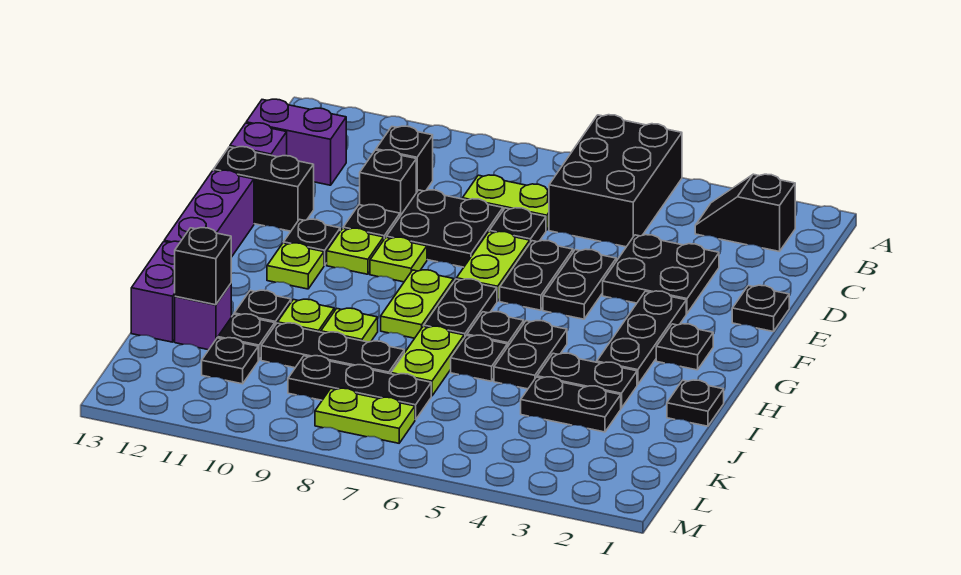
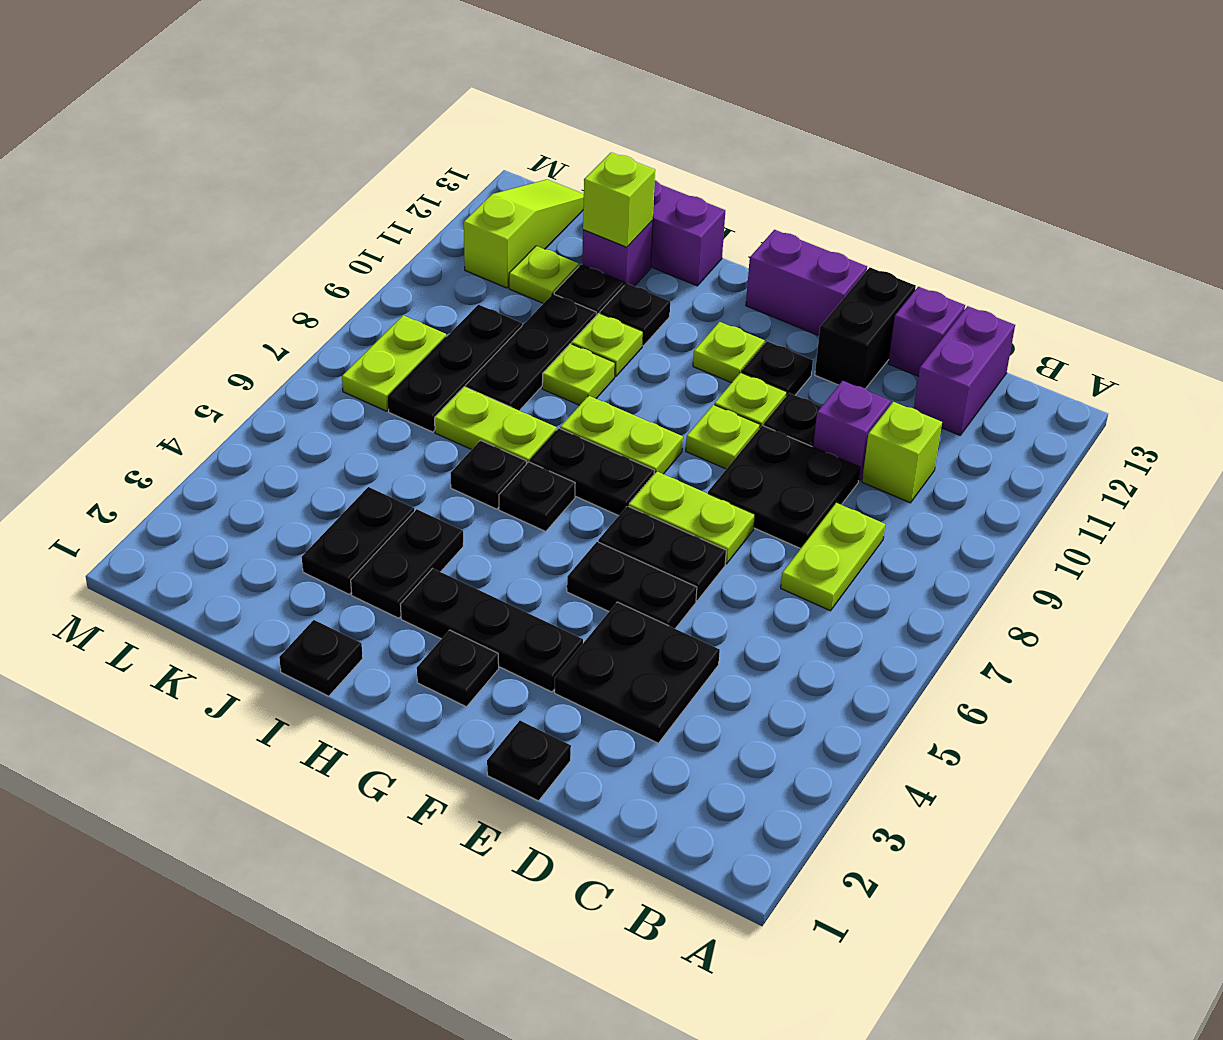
black brick A5:C6 level 1 -> none
black slope B2:B3 level 1 top 2 -> none
black brick C10 level 1 -> lime brick C10 level 1
black plate D7 level 1 -> none
black brick D10 level 1 -> purple brick D10 level 1
purple brick F13:H13 level 1 -> purple brick F13:G13 level 1
black plate H5:I5 level 1 -> none
black brick J12 level 2 -> lime brick J12 level 2
black plate K11 level 1 -> lime plate K11 level 1
none -> lime slope L11:L13 level 1 top 11

